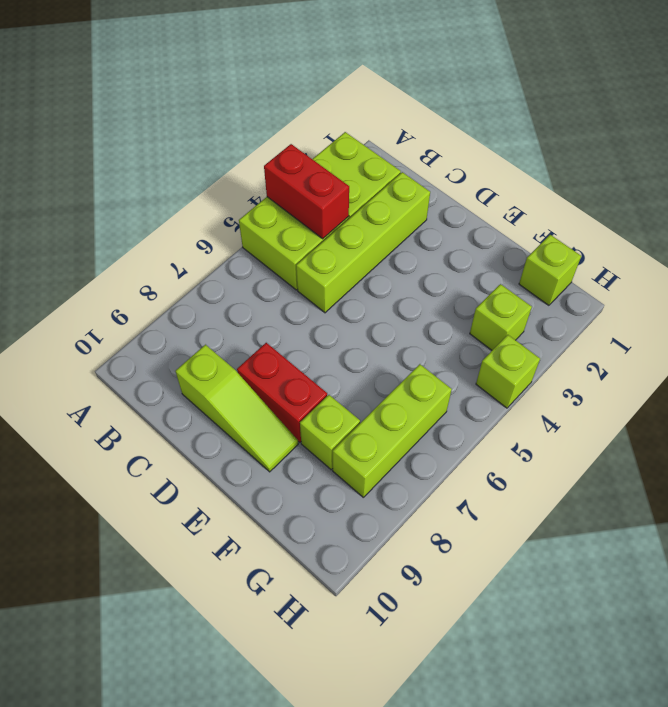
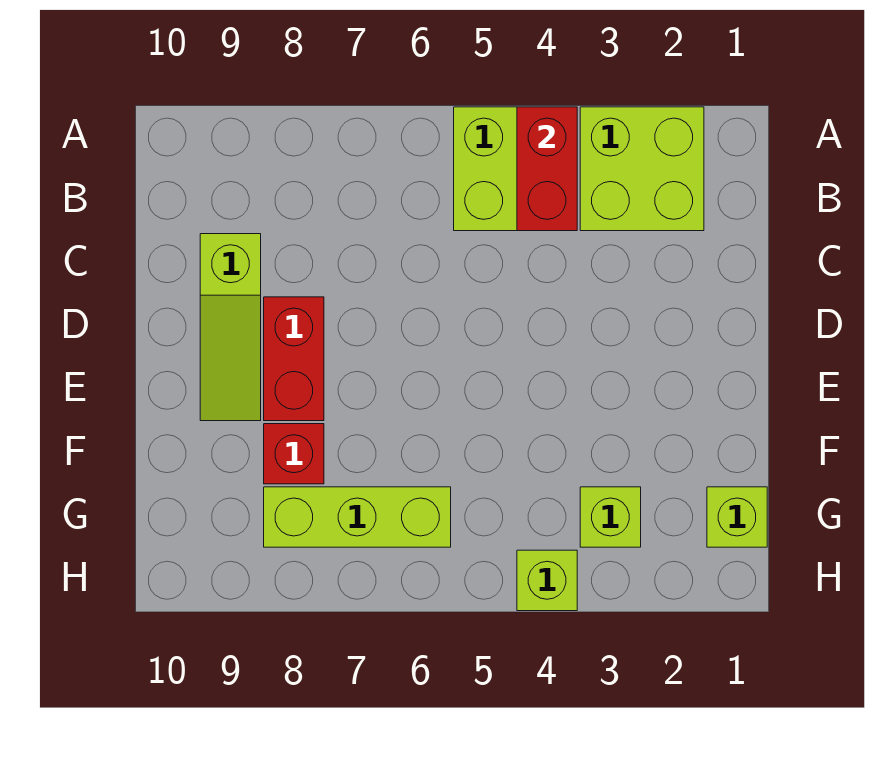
lime brick C2:C5 level 1 -> none
lime brick F8 level 1 -> red brick F8 level 1

